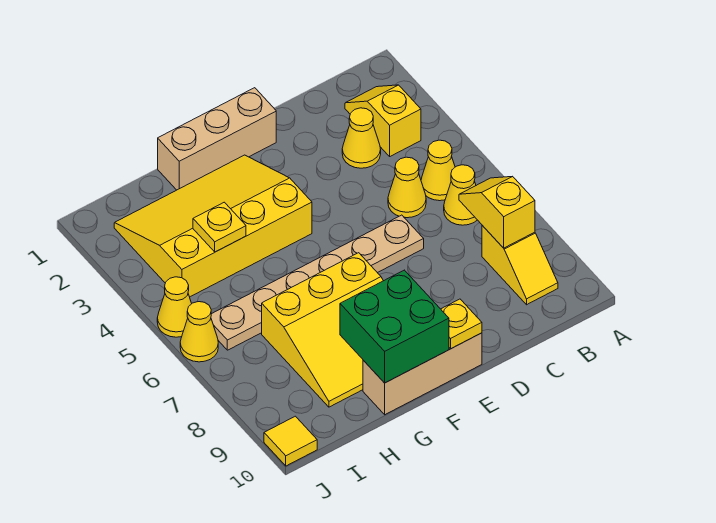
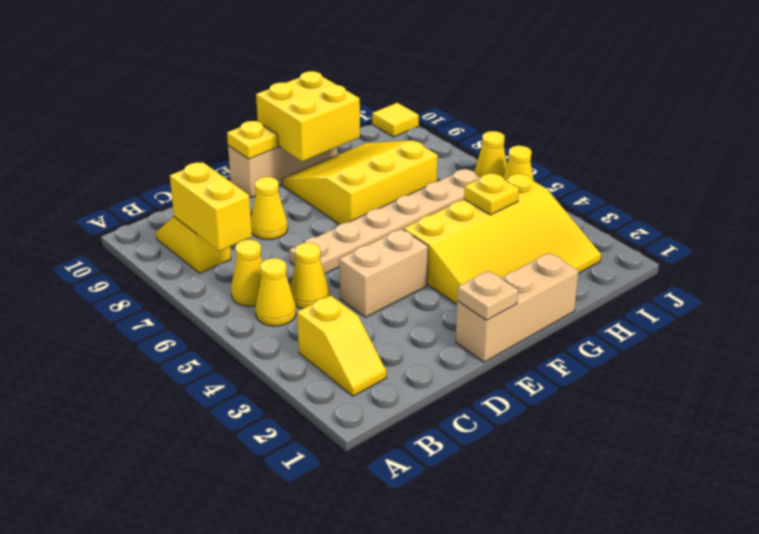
yellow slope B7:B8 level 2 top 8 -> yellow brick B7:B8 level 2
yellow cone C3 level 1 -> yellow cone D8 level 1
none -> tan brick D4:E4 level 1
none -> tan plate E1 level 2
green brick F9:G10 level 2 -> yellow brick F9:G10 level 2

